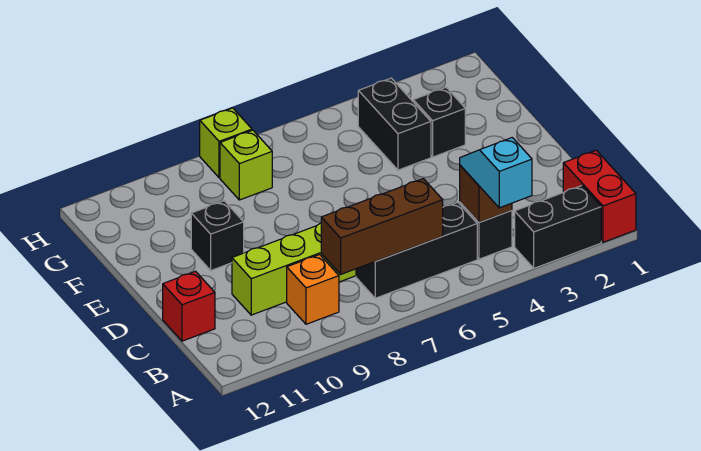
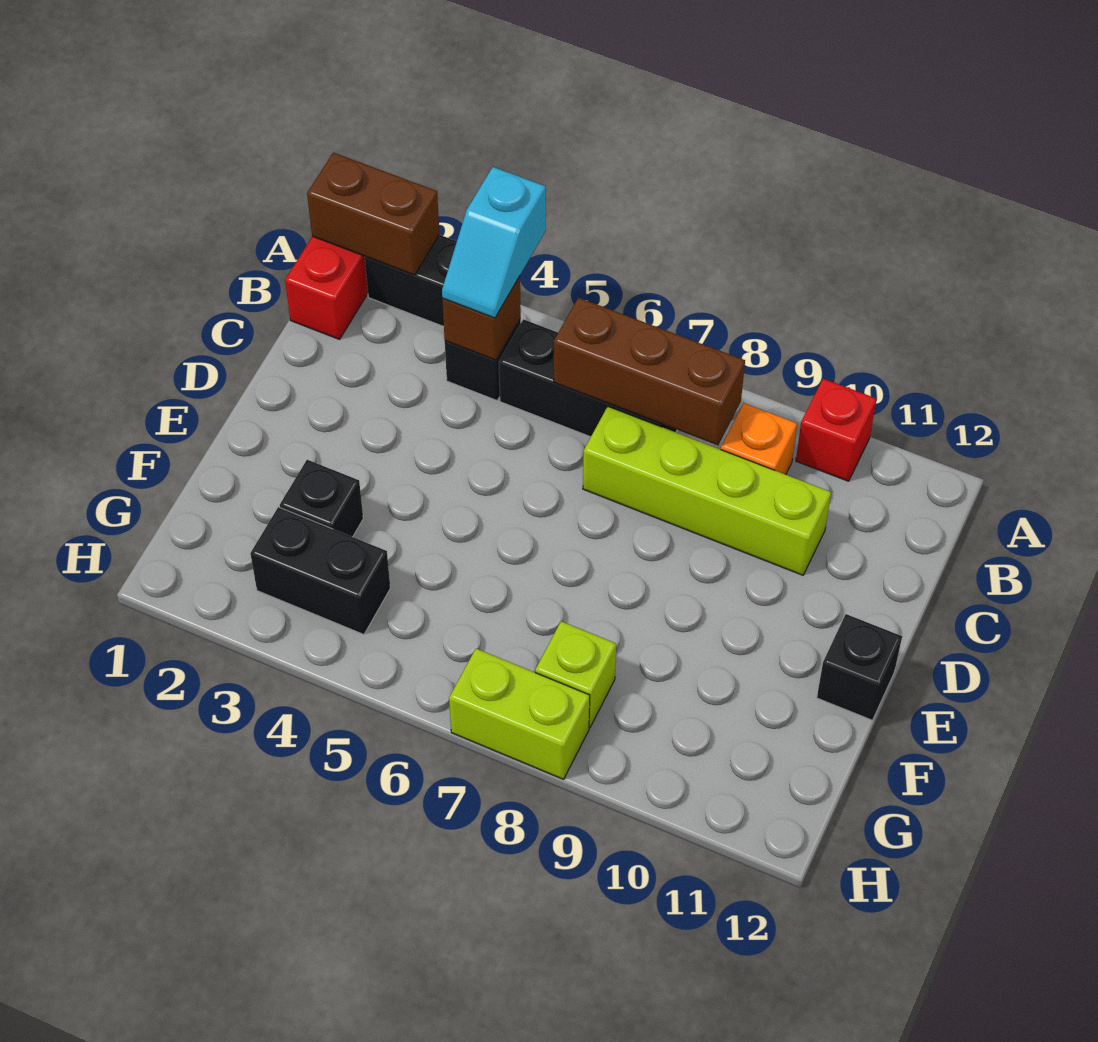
none -> brown brick A1:A2 level 2
red brick C12 level 1 -> red brick A10 level 1
black brick E10 level 1 -> black brick E12 level 1
black brick F4:G4 level 1 -> black brick G3:G4 level 1
lime brick H8 level 1 -> lime brick H7:H8 level 1

